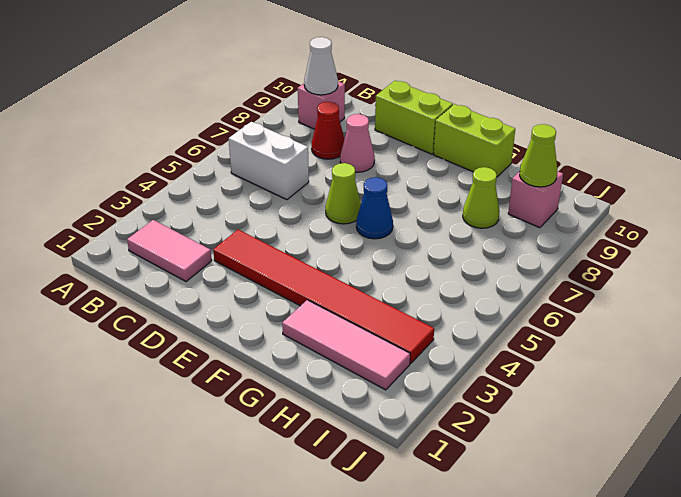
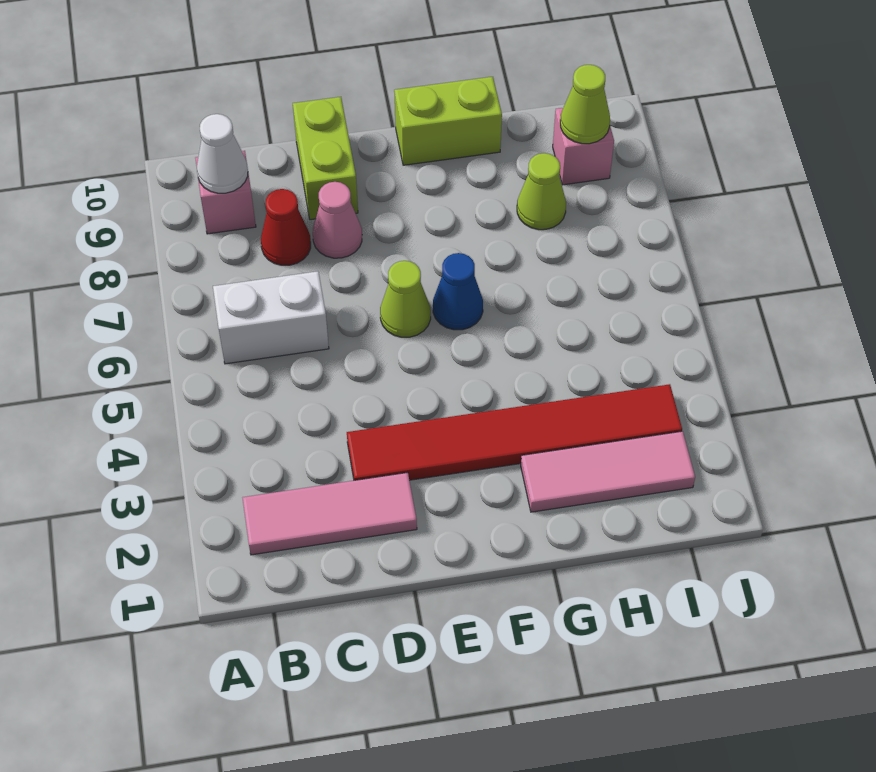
pink tile B2:C2 level 1 -> pink tile B2:D2 level 1
lime brick D10:E10 level 1 -> lime brick D9:D10 level 1

